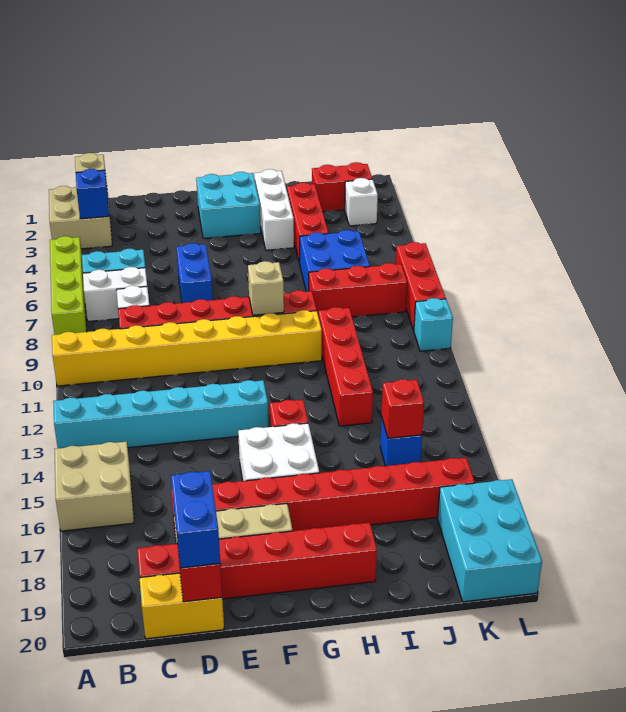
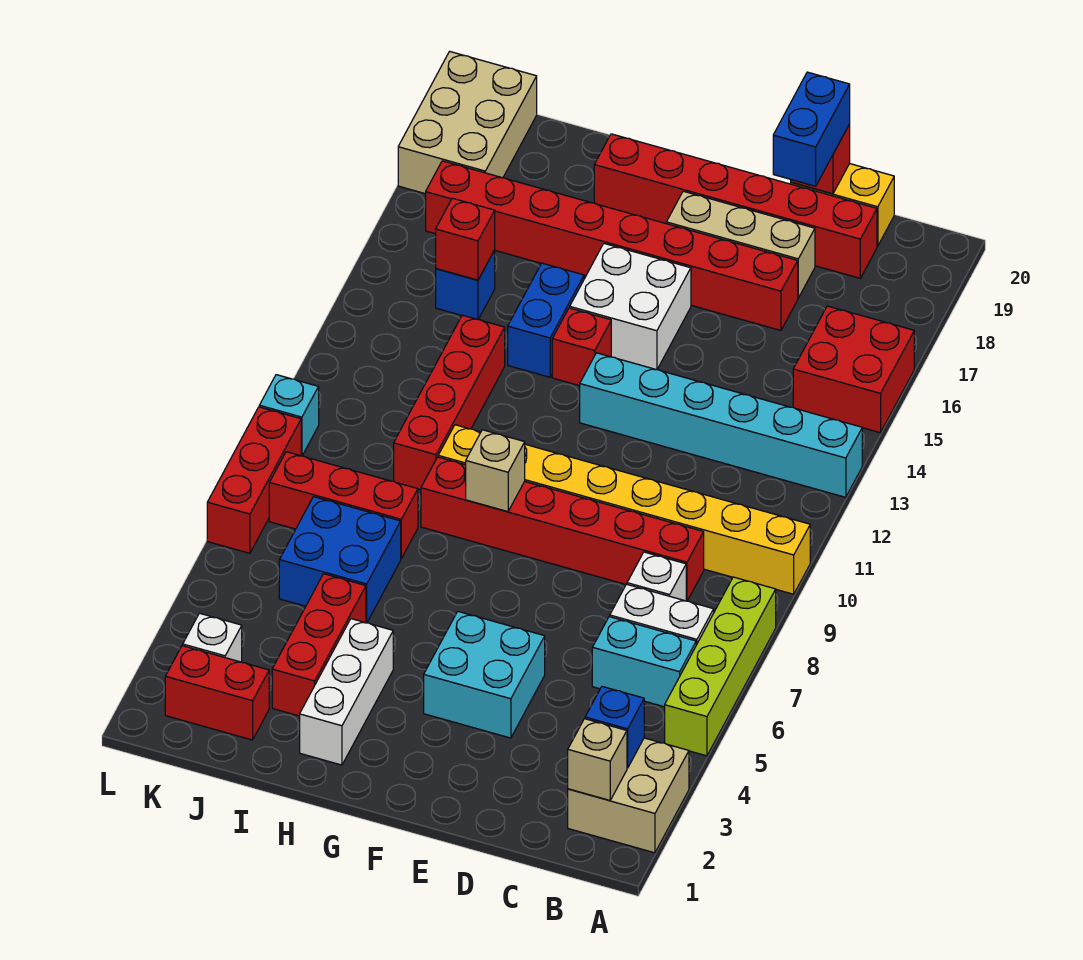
tan brick A15:B16 level 1 -> red brick A15:B16 level 1
blue brick E6:E7 level 1 -> blue brick H14:H15 level 1
cyan brick F2:G3 level 1 -> cyan brick E4:F5 level 1
cyan brick K18:L20 level 1 -> tan brick K18:L20 level 1

